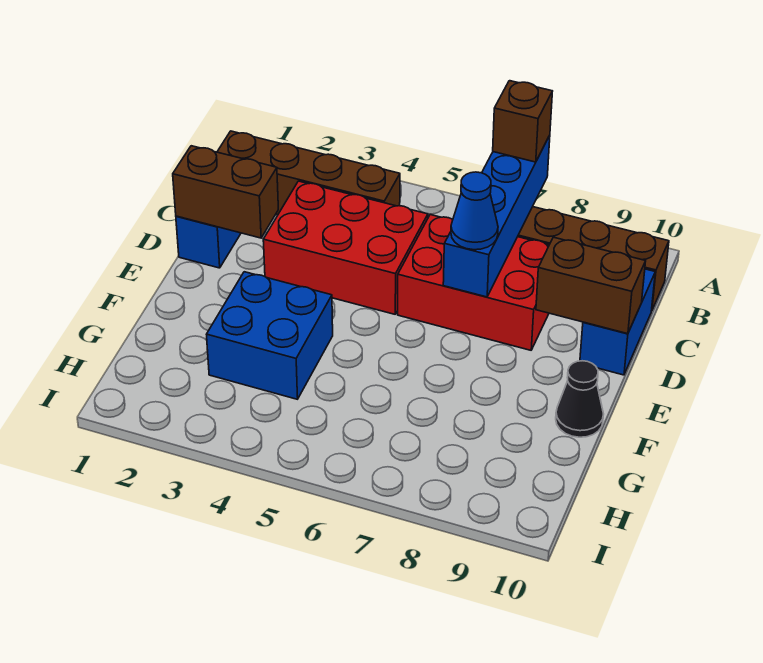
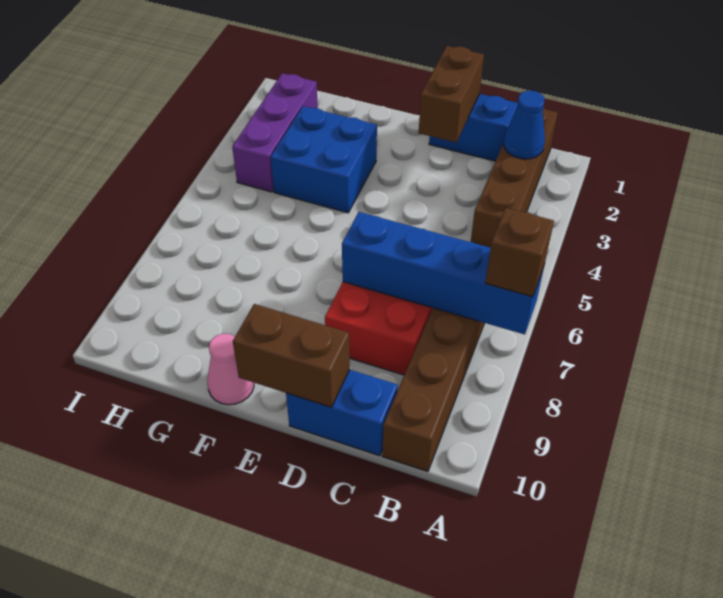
red brick C3:D5 level 1 -> none
blue cone D7 level 3 -> blue cone B2 level 2
brown brick D9:D10 level 2 -> brown brick D10:E10 level 2
black cone F10 level 1 -> pink cone F10 level 1
none -> purple brick H2:H4 level 1

